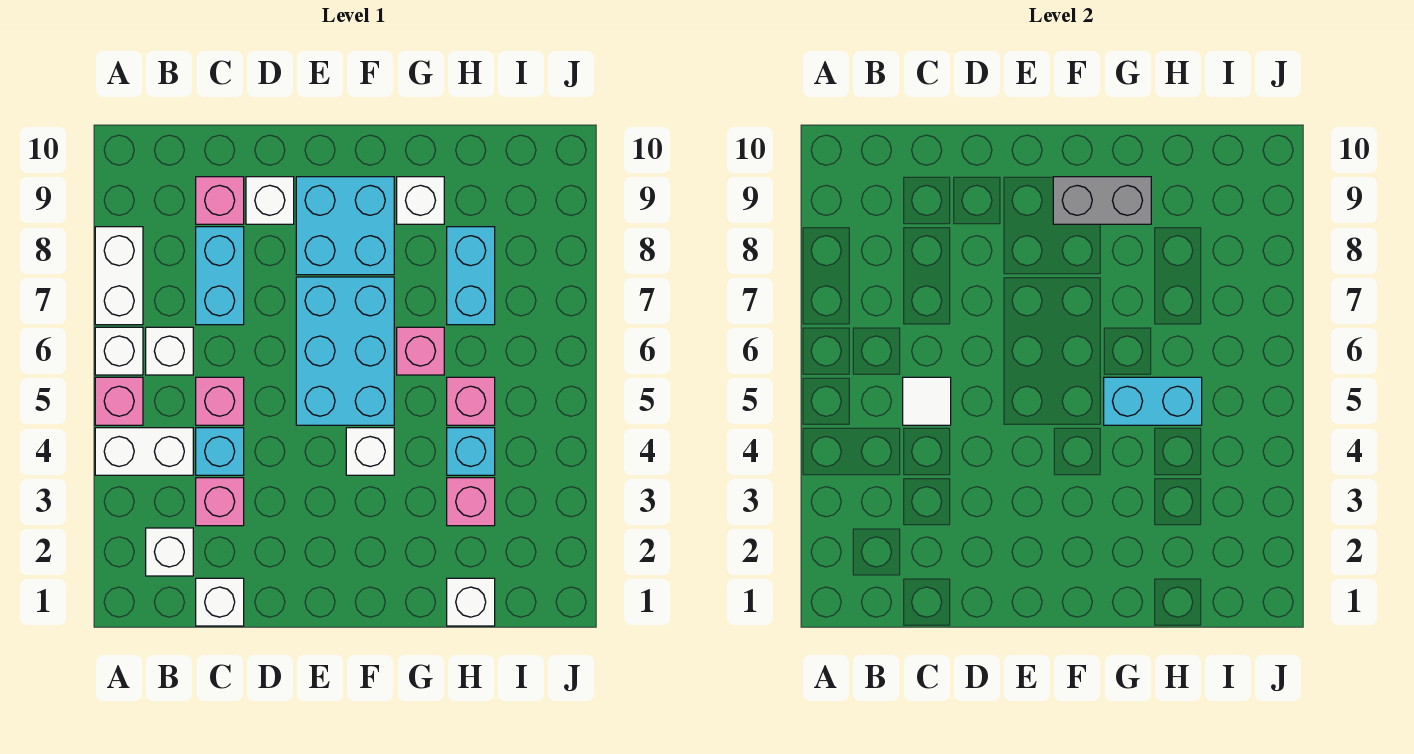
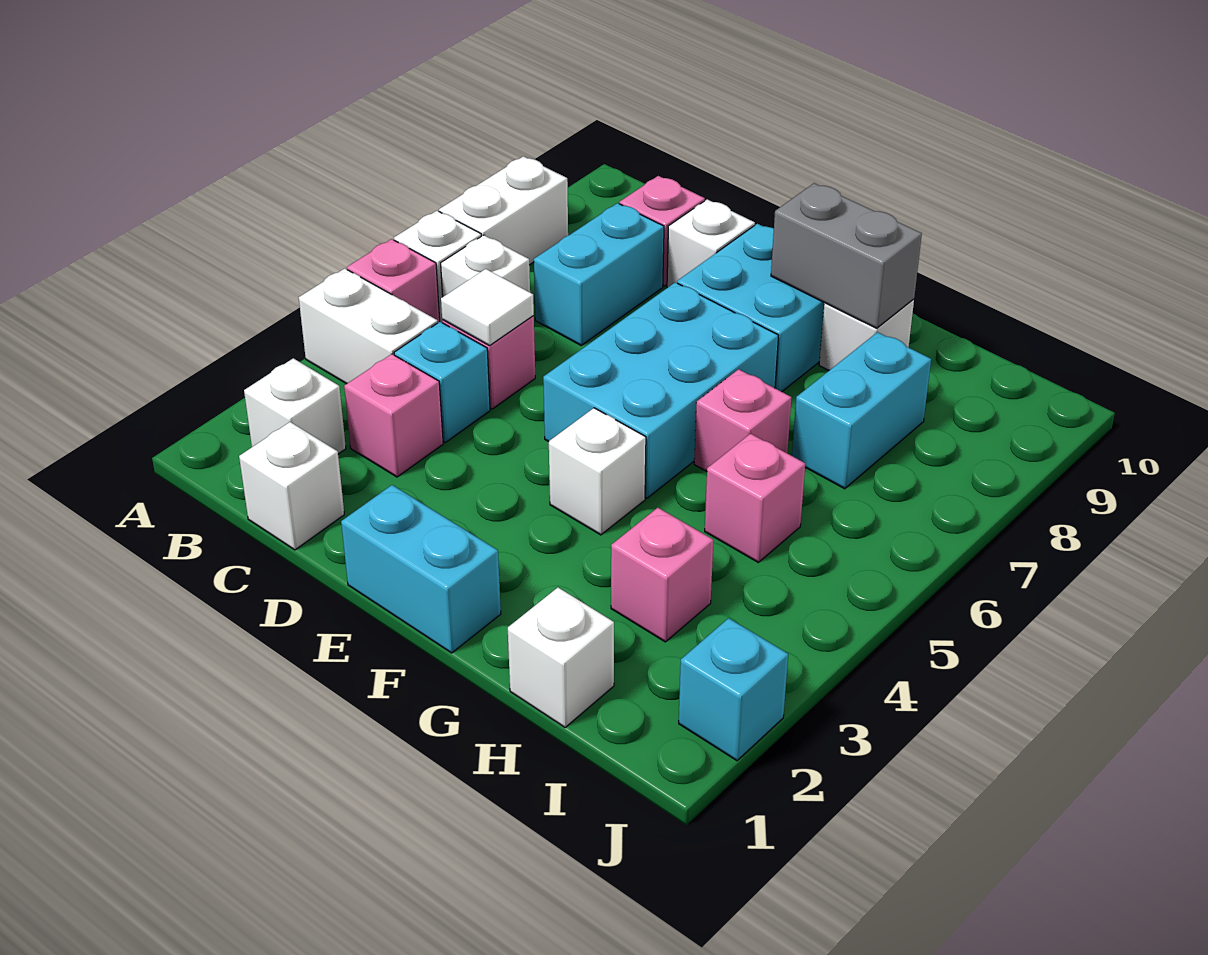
cyan brick G5:H5 level 2 -> cyan brick E1:F1 level 1
cyan brick H4 level 1 -> cyan brick J2 level 1

